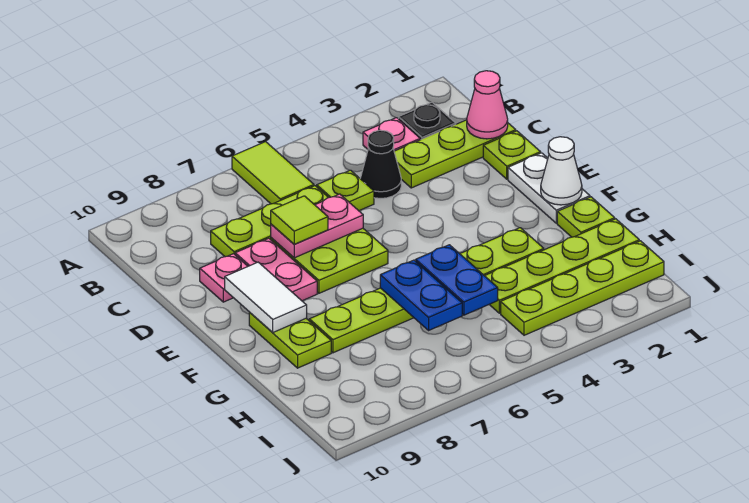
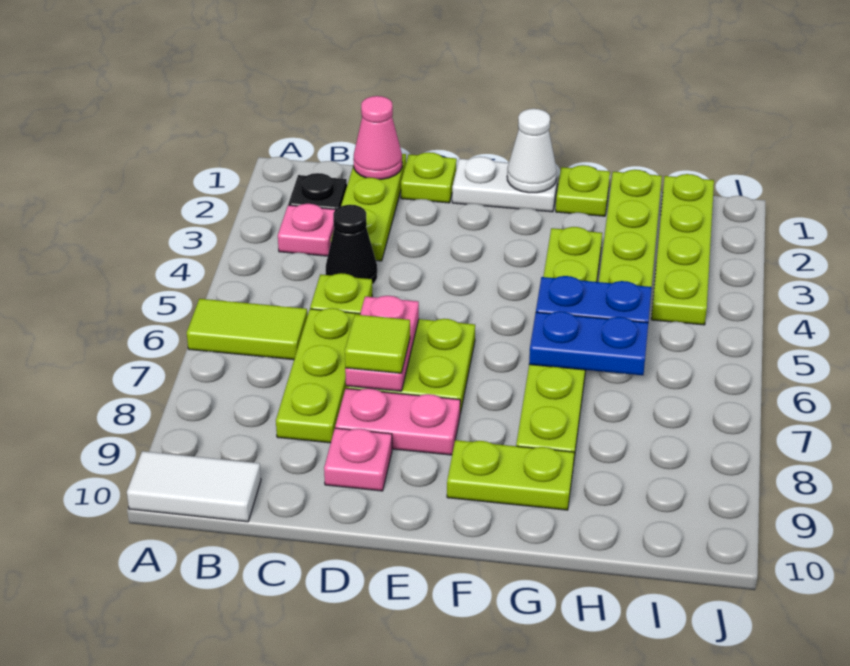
white tile E9:F9 level 2 -> white tile A10:B10 level 1

